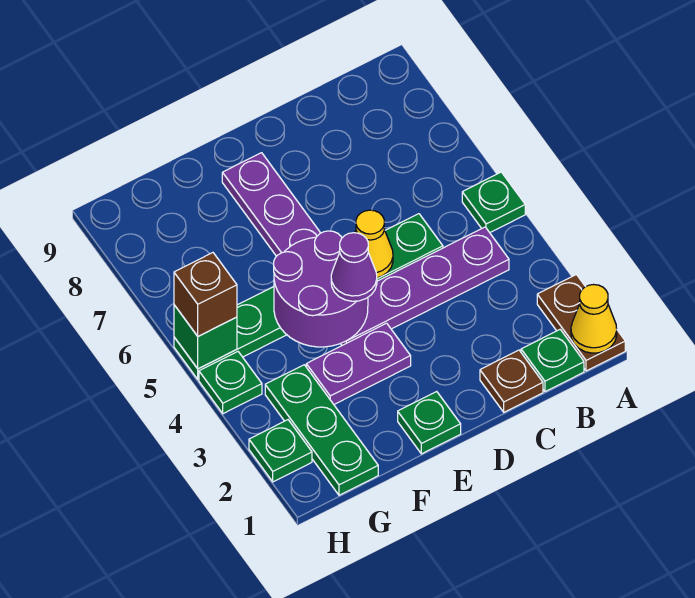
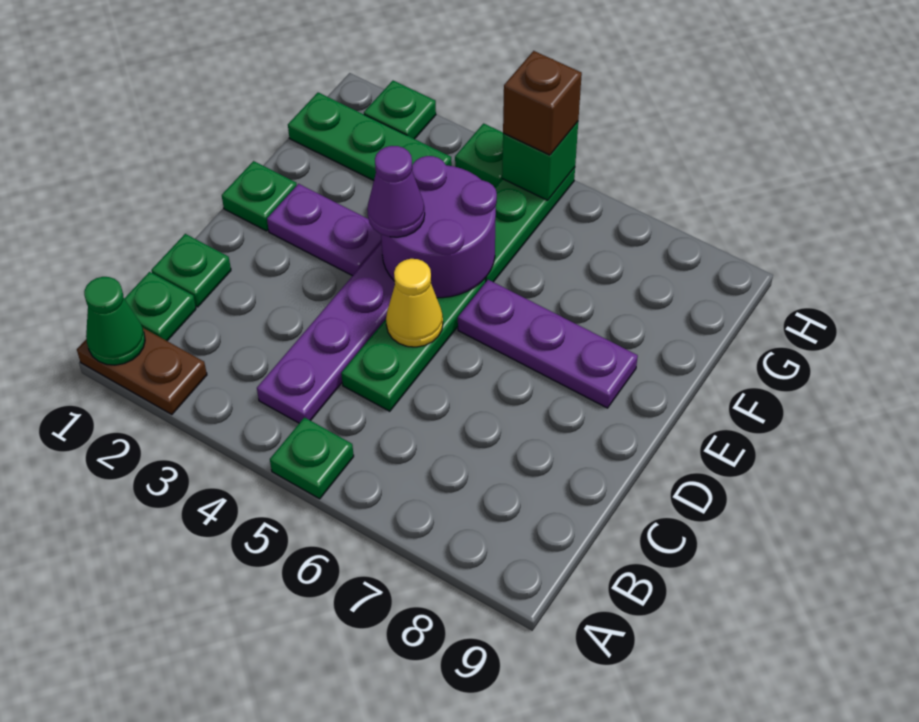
yellow cone A1 level 2 -> green cone A1 level 2
brown plate C1 level 1 -> green plate C1 level 1
purple plate E3:F3 level 1 -> purple plate E2:E3 level 1

